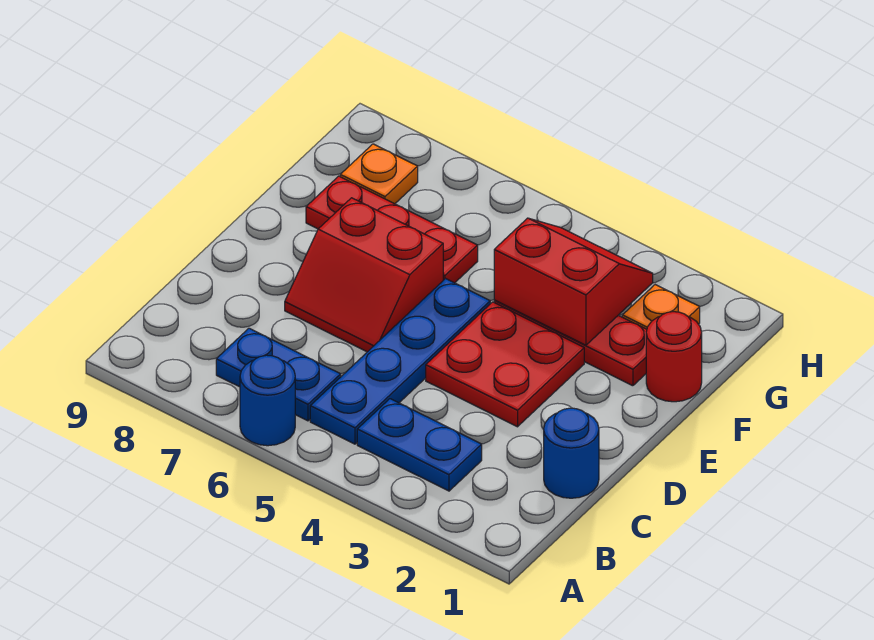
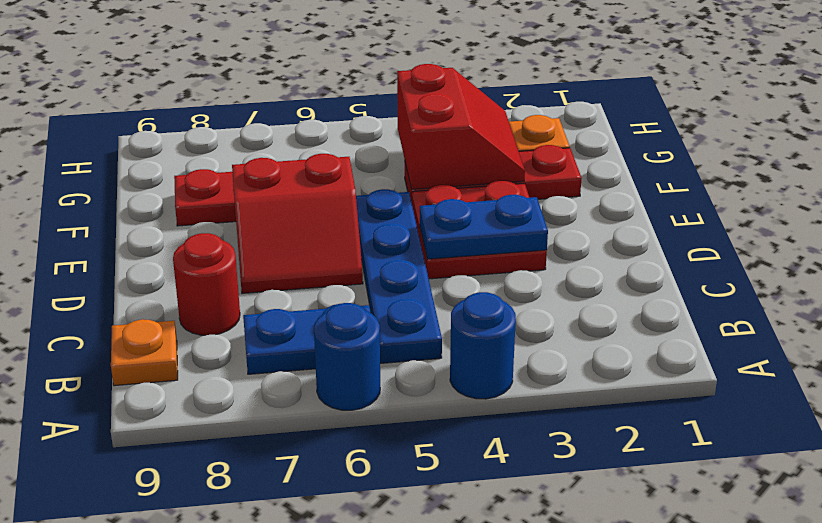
blue plate B3:B4 level 1 -> blue plate D3:D4 level 2
blue round brick C1 level 1 -> blue round brick A4 level 1
red round brick F1 level 1 -> red round brick C8 level 1
red slope F3:G4 level 2 top F -> red slope F3:G4 level 2 top 4
orange plate G8 level 1 -> orange plate B9 level 1

